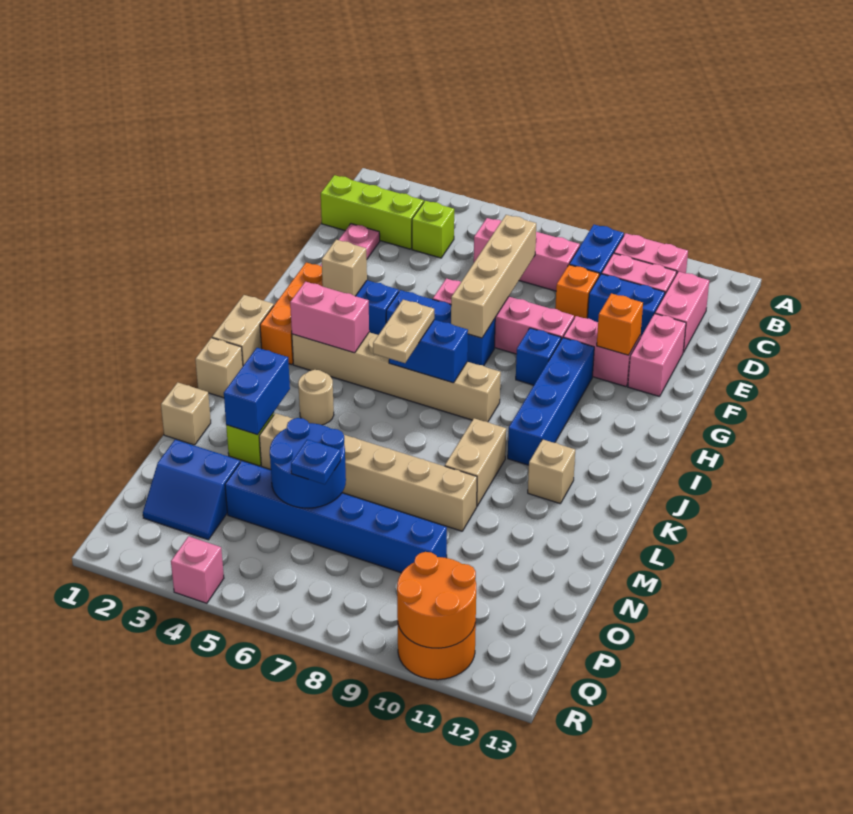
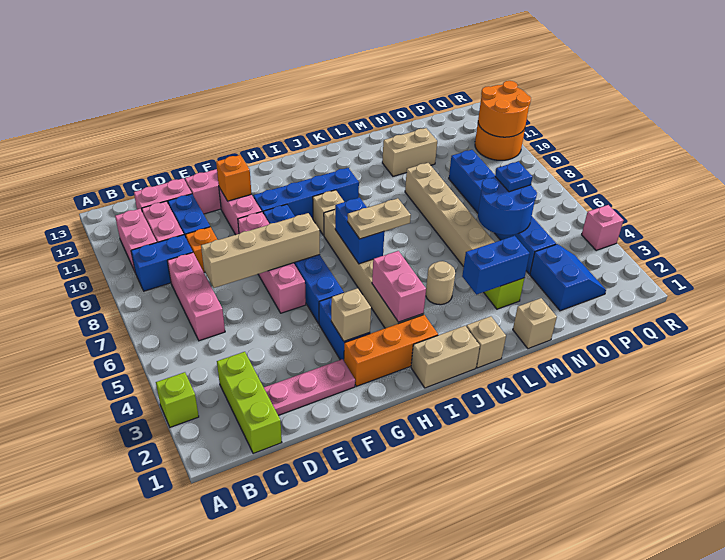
lime brick C4 level 1 -> lime brick A3 level 1
tan brick K9:L9 level 1 -> tan brick M11:N11 level 1
tan brick K11 level 1 -> tan brick I9 level 1

